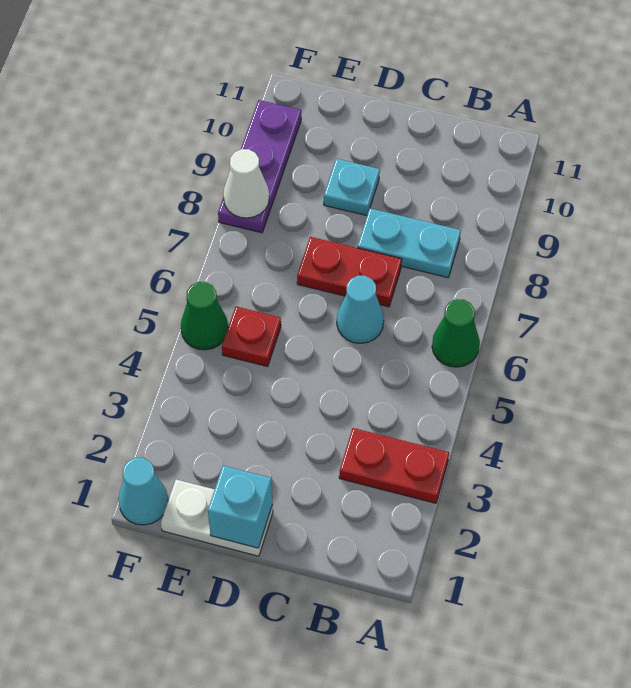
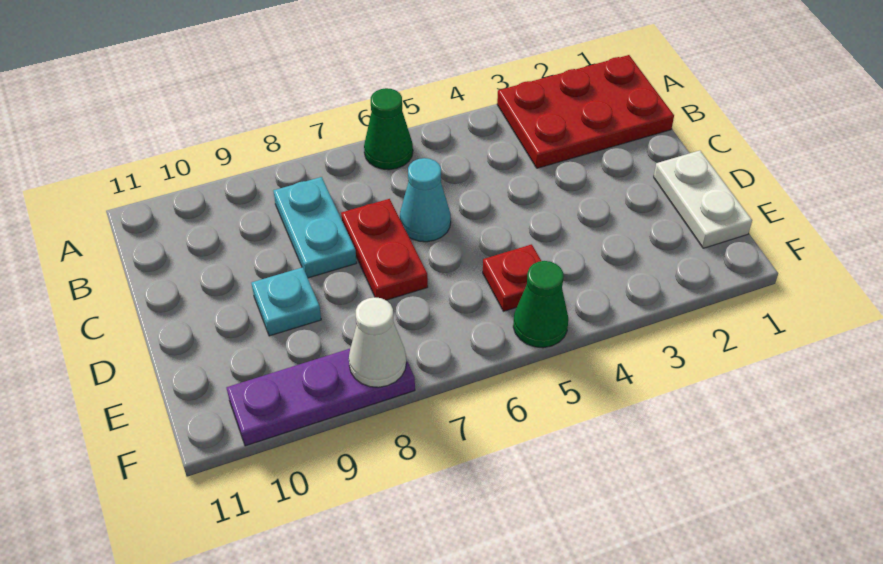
red plate A3:B3 level 1 -> red plate A1:B3 level 1
cyan brick D1 level 2 -> none
cyan cone F1 level 1 -> none

